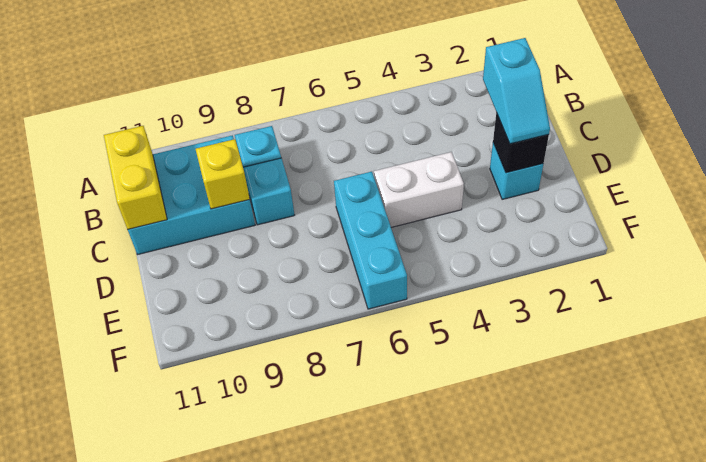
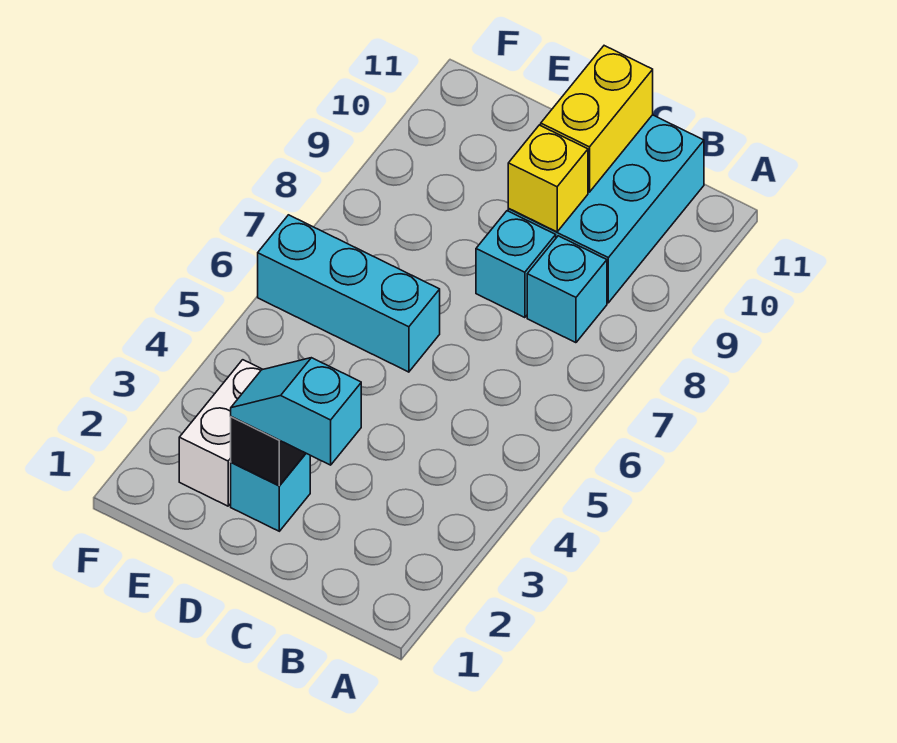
yellow brick B11:C11 level 2 -> yellow brick C10:C11 level 2
white brick D4:D5 level 1 -> white brick E2:E3 level 1

